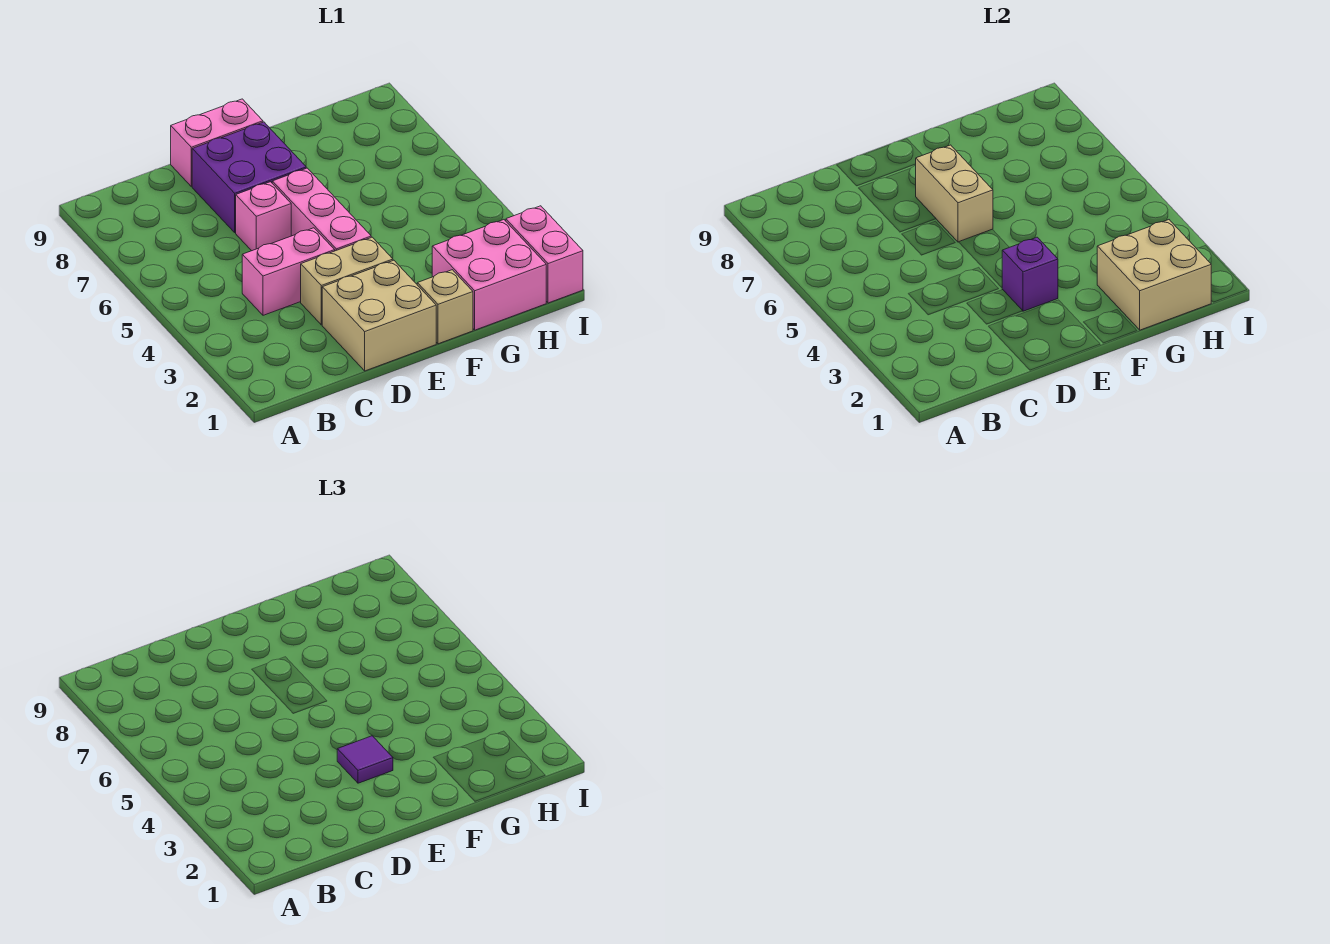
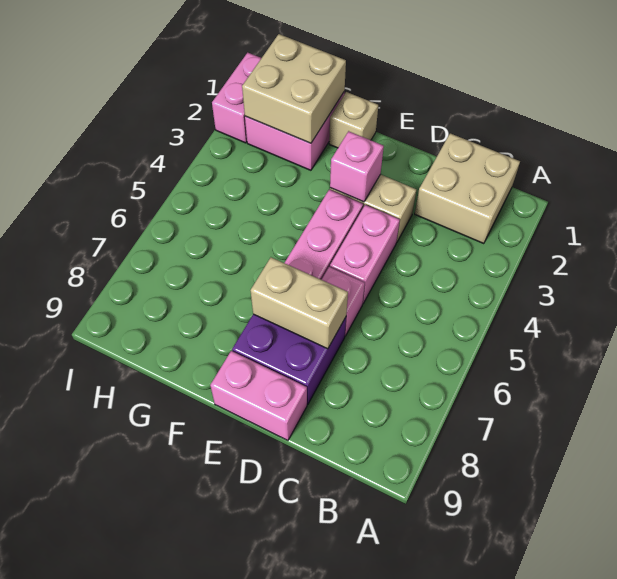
pink brick C4:D4 level 1 -> pink brick D4:D5 level 1
tan brick D1:E2 level 1 -> tan brick B1:C2 level 1
purple brick E3 level 2 -> pink brick E3 level 2
purple tile E3 level 3 -> none
tan brick E6:E7 level 2 -> tan brick D7:E7 level 2

